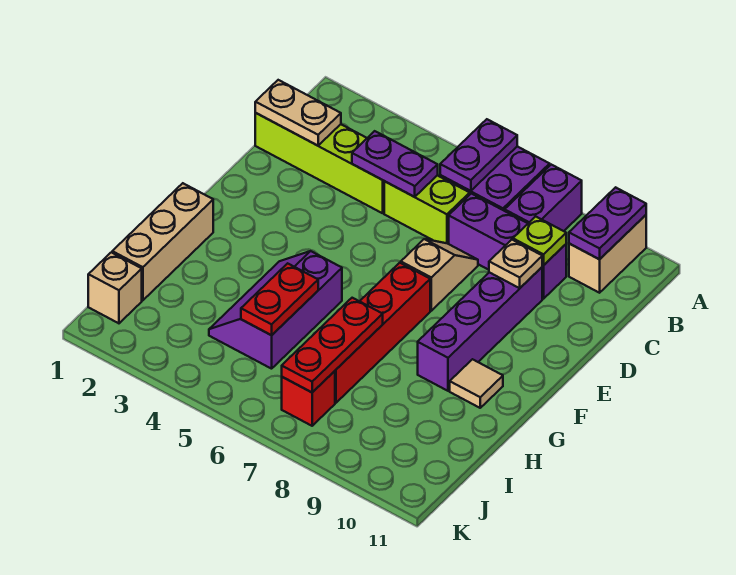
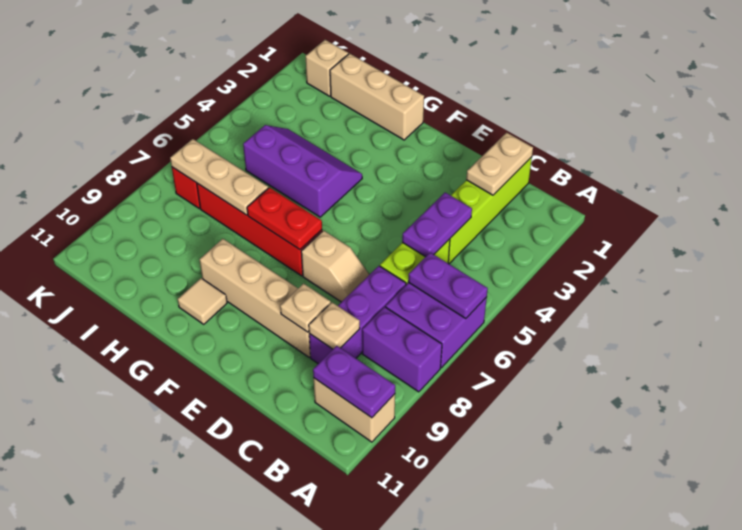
lime plate C9 level 2 -> tan plate C9 level 2
purple brick D9:G9 level 1 -> tan brick D9:G9 level 1
red plate H5:I5 level 2 -> red plate F7:G7 level 2
red plate H7:J7 level 2 -> tan plate H7:J7 level 2

